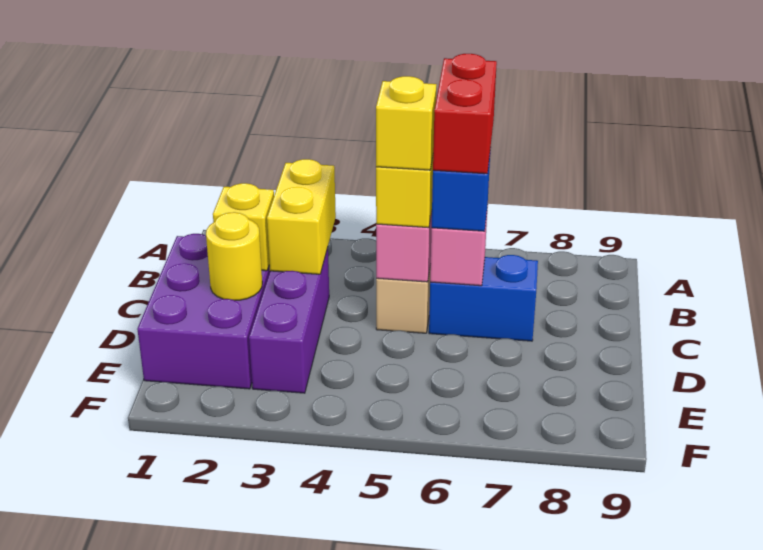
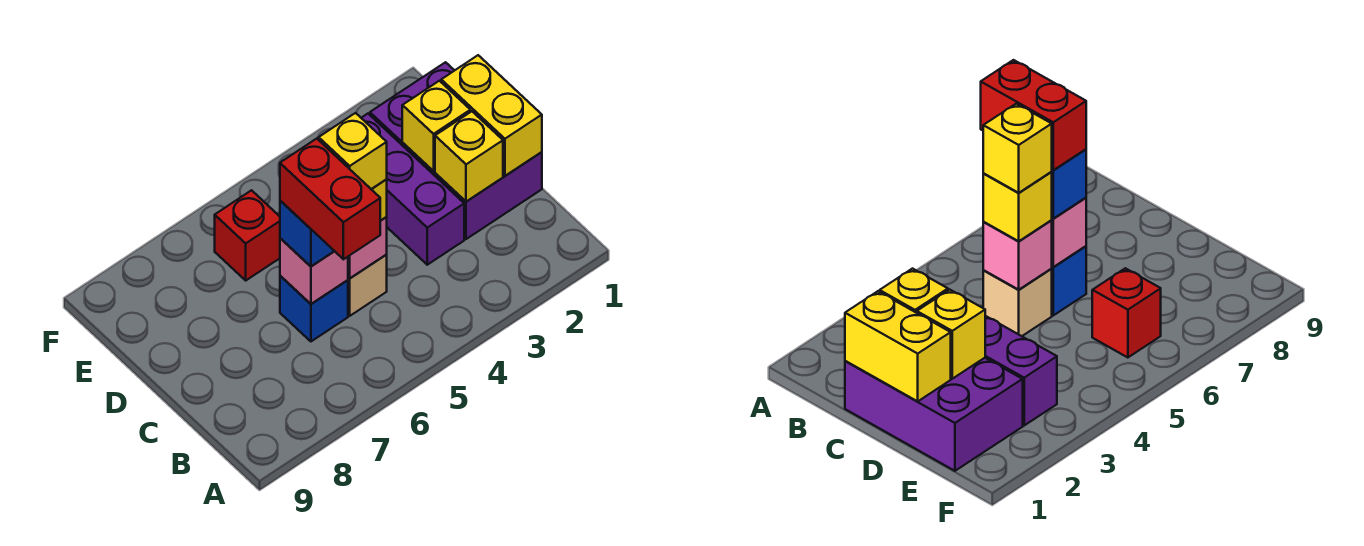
yellow brick B3:C3 level 2 -> yellow brick C1:D1 level 2
blue brick C6:C7 level 1 -> blue brick C6 level 1
yellow round brick D2 level 2 -> yellow brick D2 level 2
none -> red brick E6 level 1

